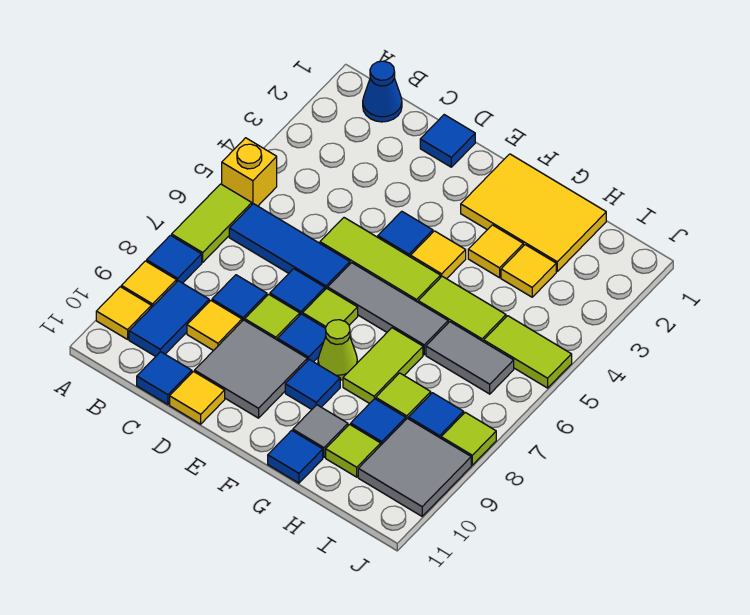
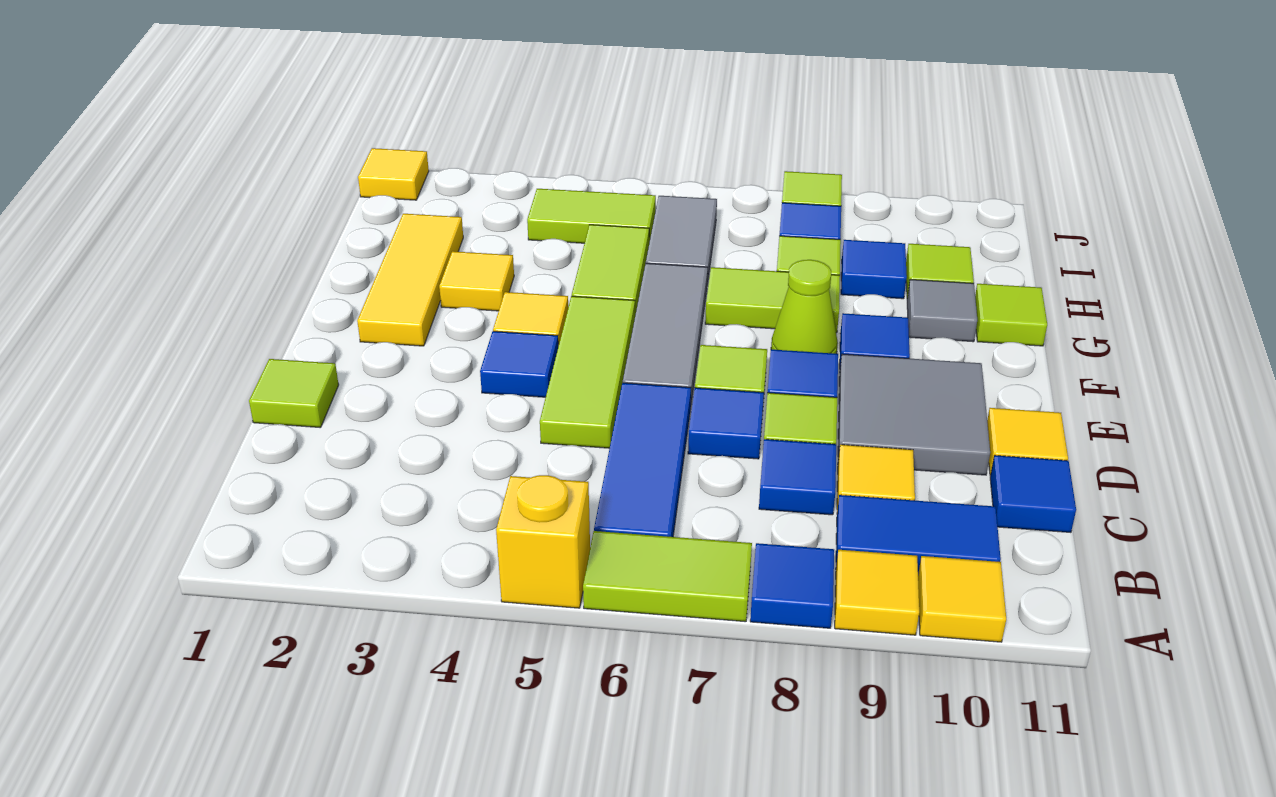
blue cone B1 level 1 -> none
blue tile D1 level 1 -> lime tile D1 level 1
yellow tile F1:H2 level 1 -> yellow tile F2:H2 level 1
blue tile G11 level 1 -> lime tile G11 level 1
yellow tile H3 level 1 -> yellow tile J1 level 1
lime tile I5:J5 level 1 -> lime tile I4:I5 level 1
grey tile I9:J10 level 1 -> none

